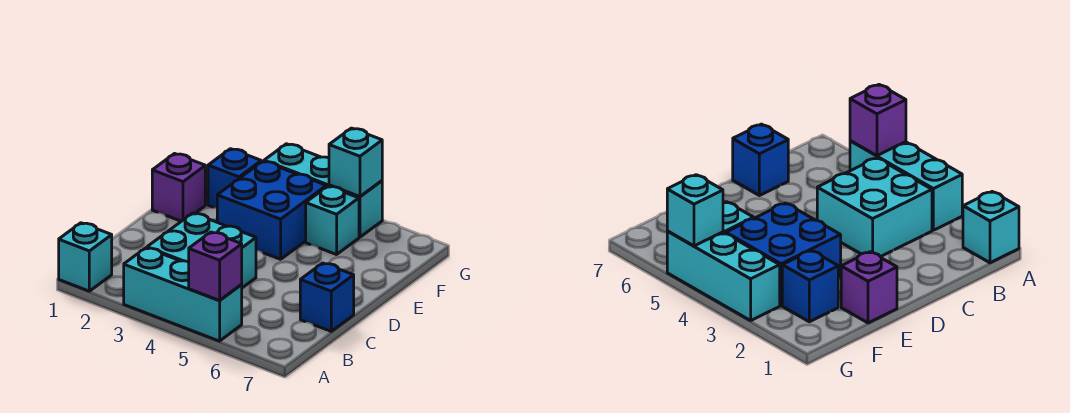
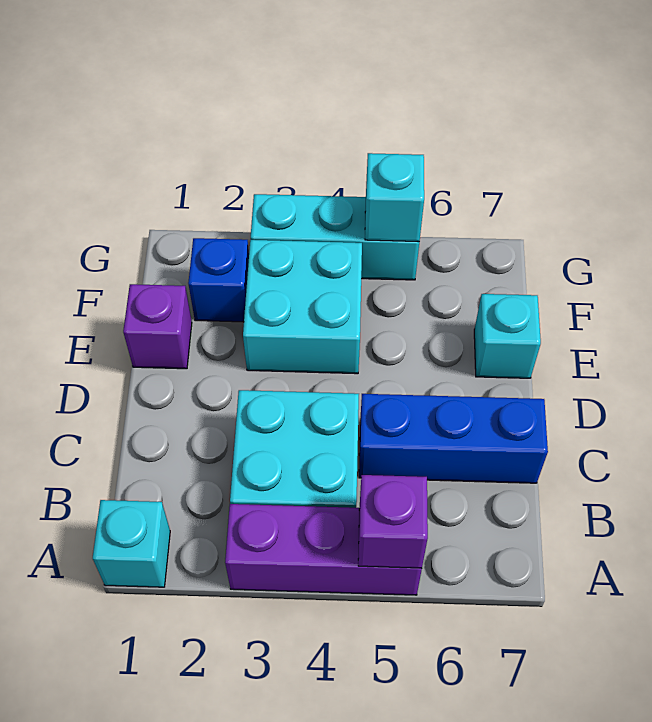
cyan brick A3:A5 level 1 -> purple brick A3:A5 level 1
blue brick C7 level 1 -> blue brick C5:C7 level 1
blue brick E3:F4 level 1 -> cyan brick E3:F4 level 1
cyan brick F5 level 1 -> cyan brick E7 level 1

